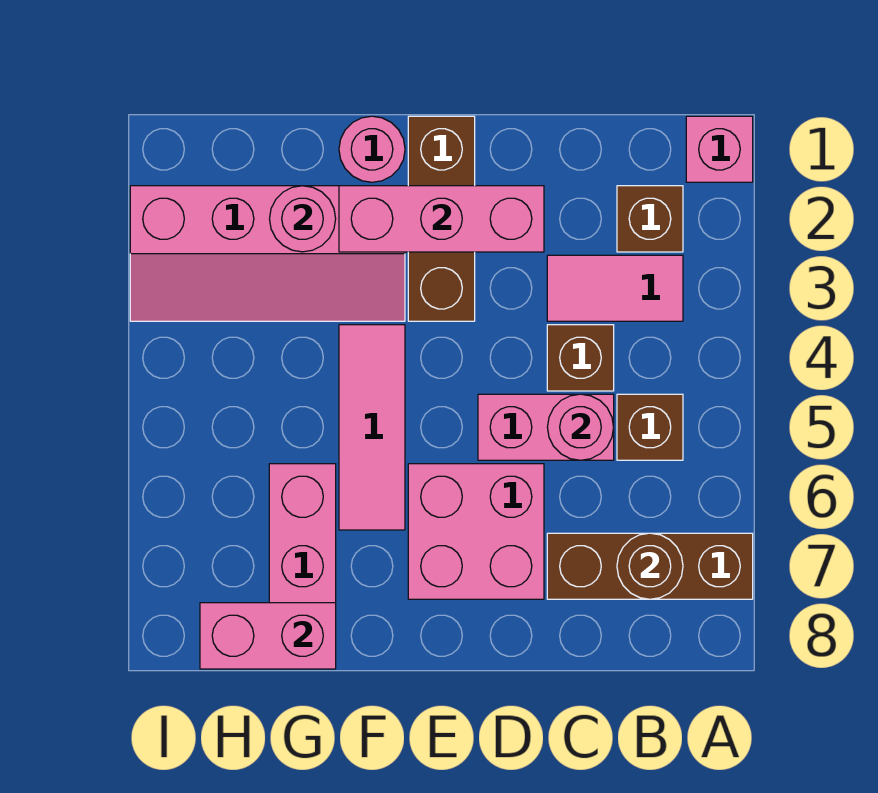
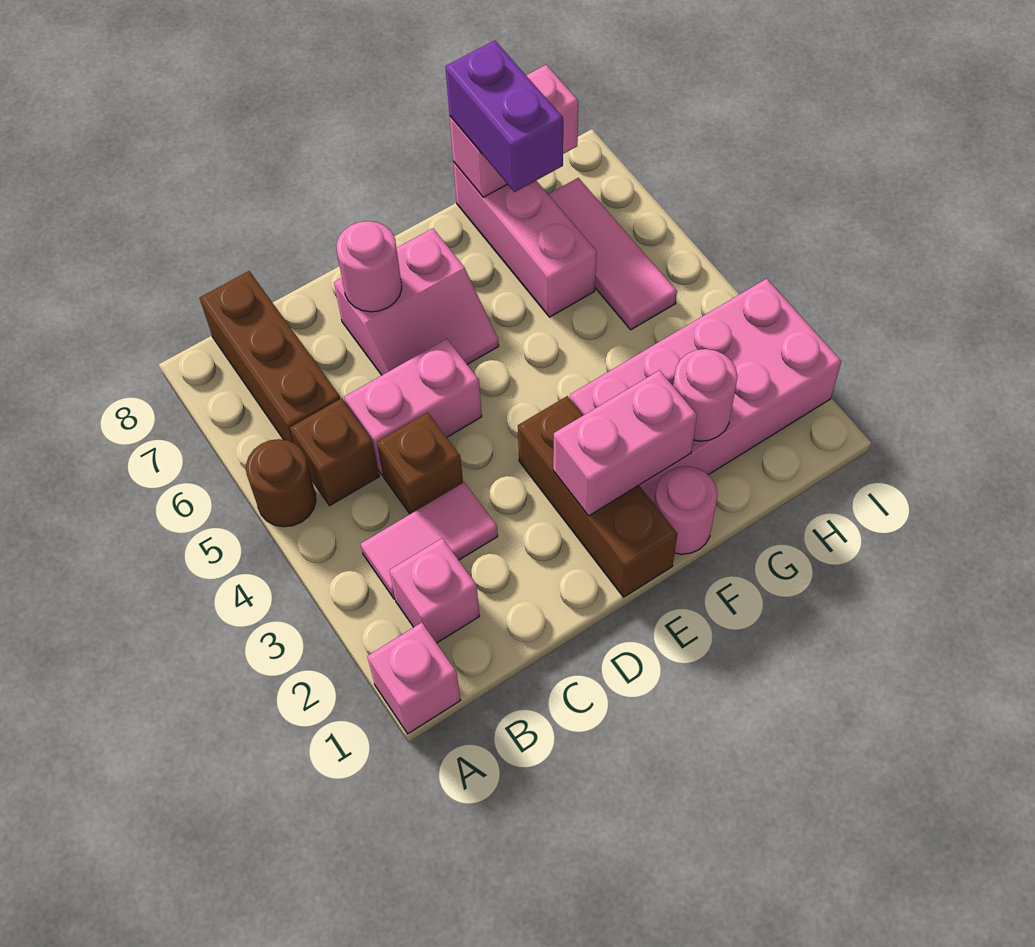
brown brick A7:C7 level 1 -> brown brick B6:B8 level 1
brown brick B2 level 1 -> pink brick B2 level 1
brown round brick B7 level 2 -> brown round brick A5 level 1
pink round brick C5 level 2 -> pink round brick D7 level 2
pink brick D2:F2 level 2 -> pink brick E2:F2 level 2
pink brick D6:E7 level 1 -> pink slope D6:E7 level 1 top 7
pink slope F2:I3 level 1 top 2 -> pink brick F2:I3 level 1
pink tile F4:F6 level 1 -> pink tile H5:H7 level 1
none -> purple brick G7:G8 level 3

